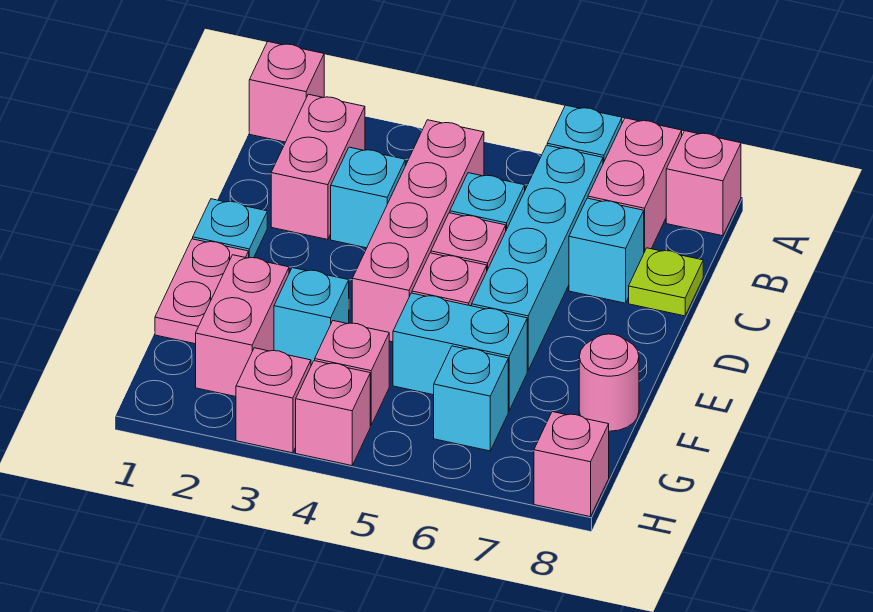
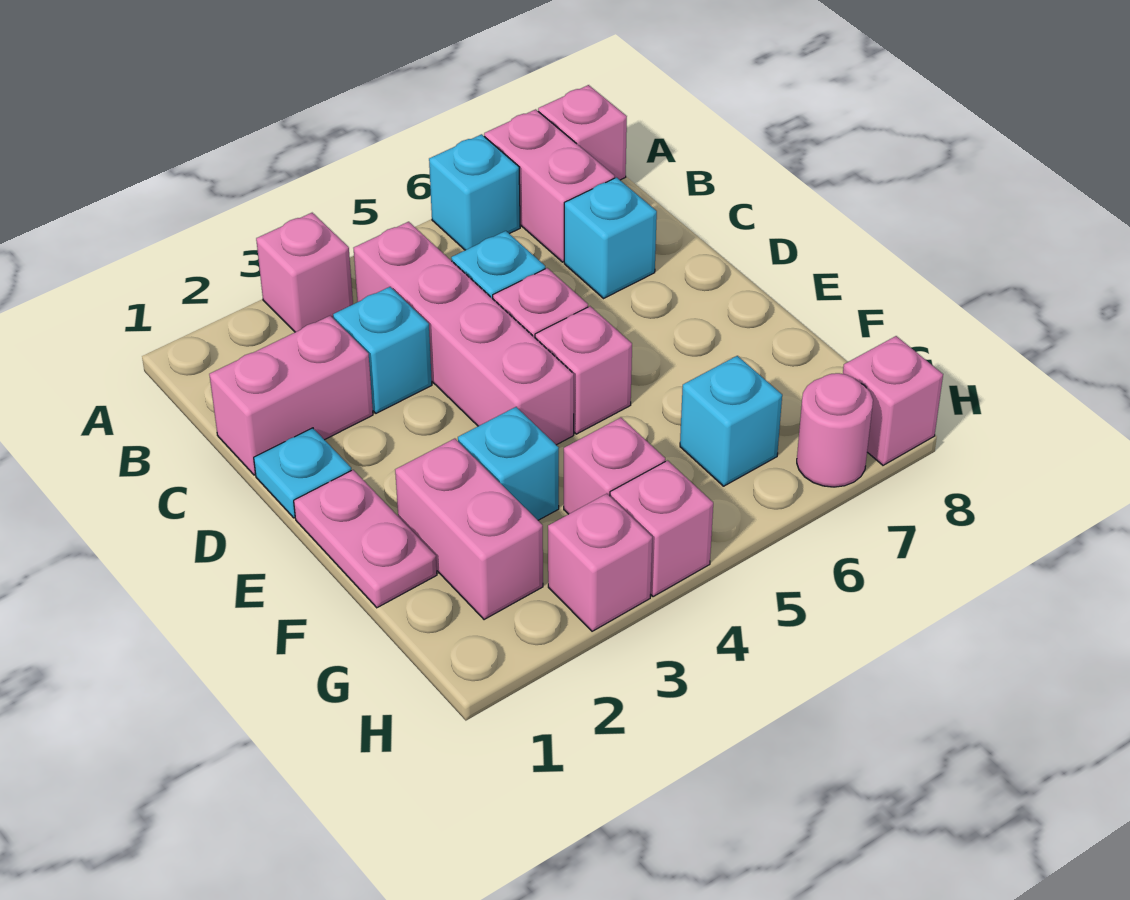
pink brick A1 level 1 -> pink brick A3 level 1
pink brick B2:C2 level 1 -> pink brick C1:C2 level 1
cyan brick B6:E6 level 1 -> none
lime plate C8 level 1 -> none
cyan brick F5:F6 level 1 -> none
pink round brick F8 level 1 -> pink round brick H7 level 1

